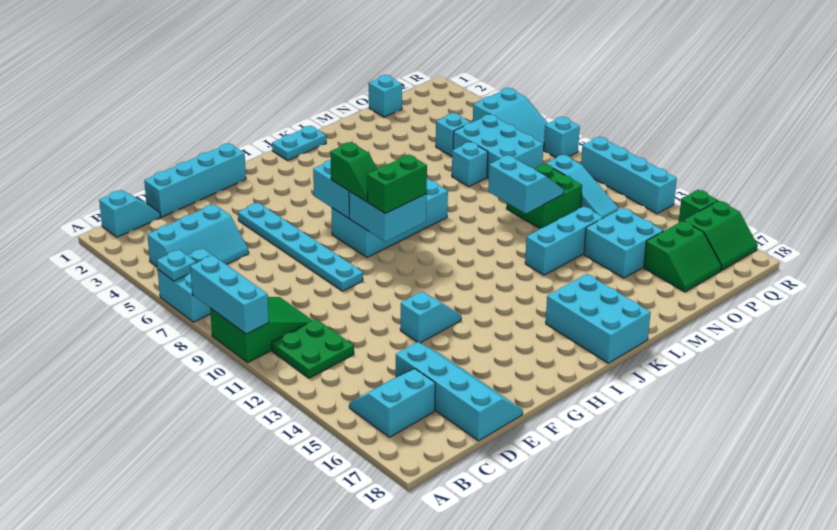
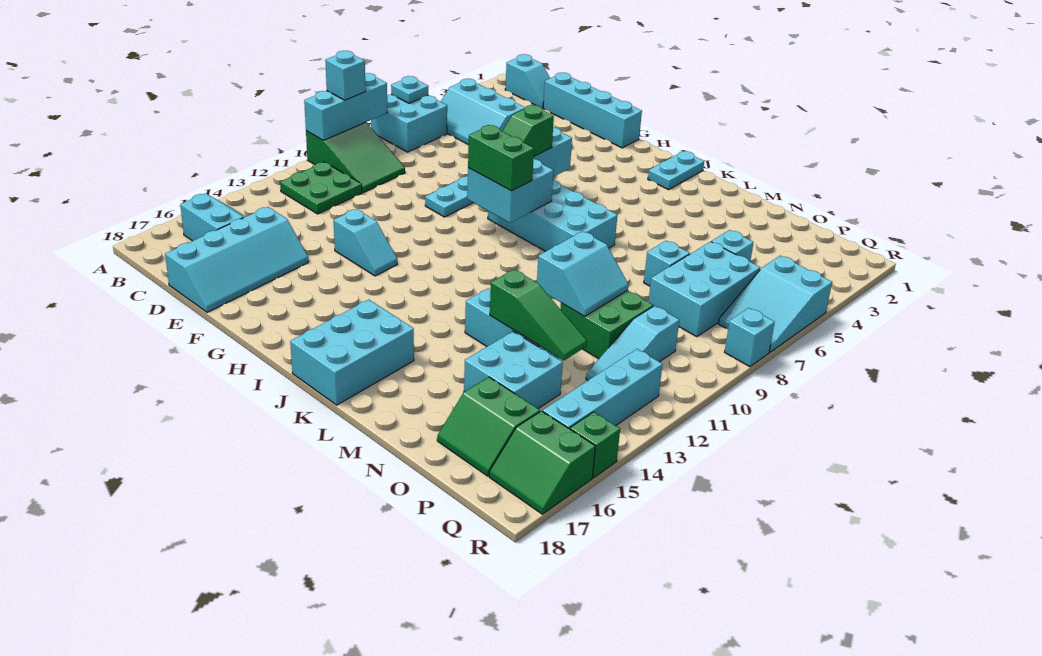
cyan plate J1:K1 level 1 -> cyan plate J1:J2 level 1
none -> green slope M13:O13 level 2 top M
cyan brick O1 level 1 -> cyan brick A9 level 3
cyan brick R10:R13 level 1 -> cyan brick Q12:Q15 level 1

